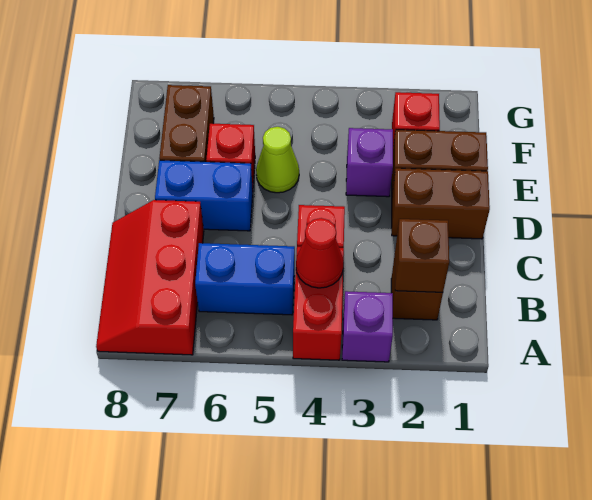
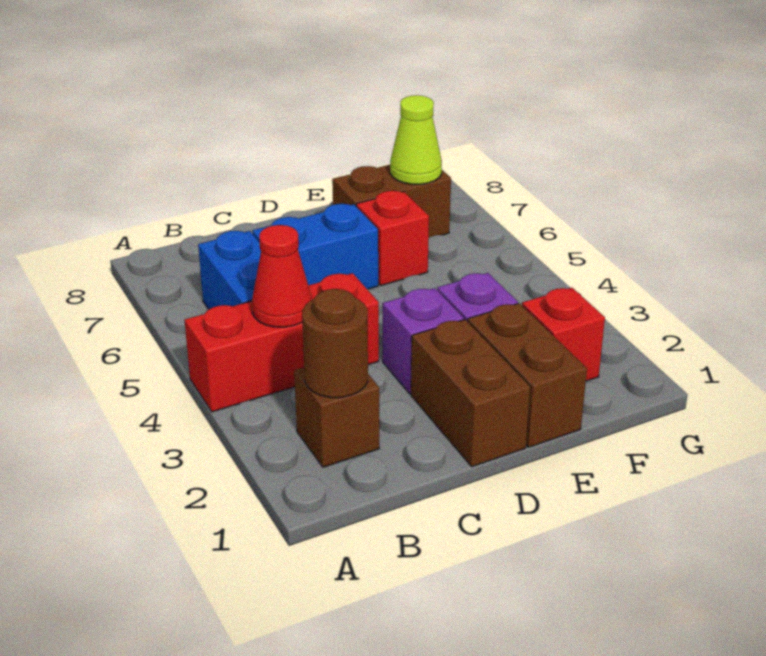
purple brick A3 level 1 -> purple brick D3 level 1
red slope A7:C8 level 1 top 7 -> none
brown brick B2 level 2 -> brown round brick B2 level 2
blue brick D6:D7 level 1 -> blue brick C6:D6 level 1
lime cone E5 level 1 -> lime cone F7 level 2

